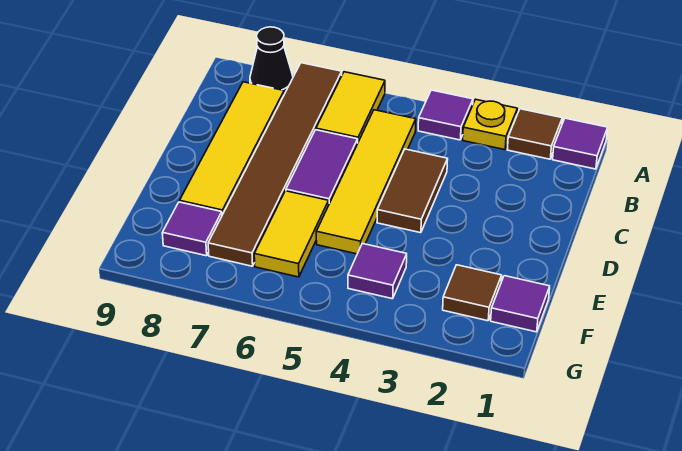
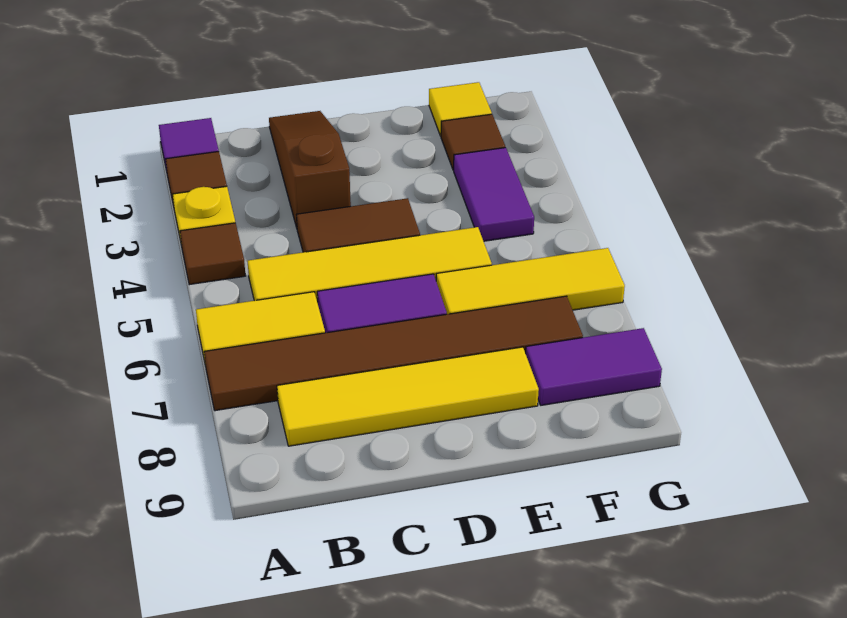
purple tile A4 level 1 -> brown tile A4 level 1
black cone A8 level 1 -> none
none -> brown slope C1:C3 level 1 top 3
yellow tile E6:F6 level 1 -> yellow tile E6:G6 level 1
purple tile F1 level 1 -> yellow tile F1 level 1
purple tile F4 level 1 -> purple tile F3:F4 level 1
purple tile F8 level 1 -> purple tile F8:G8 level 1

